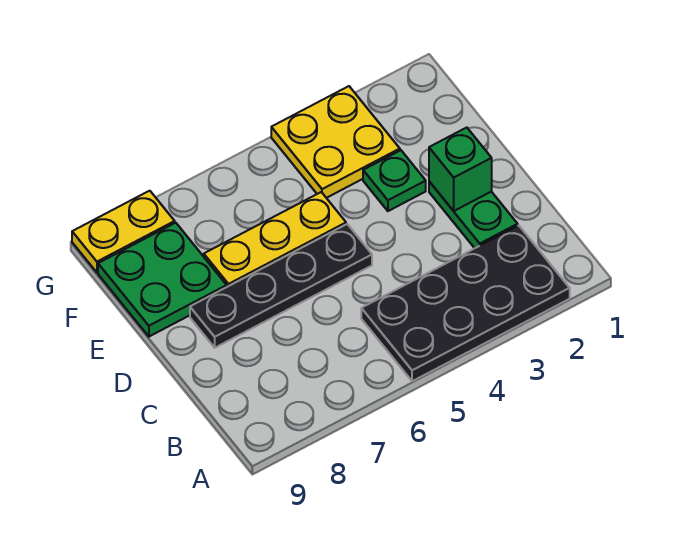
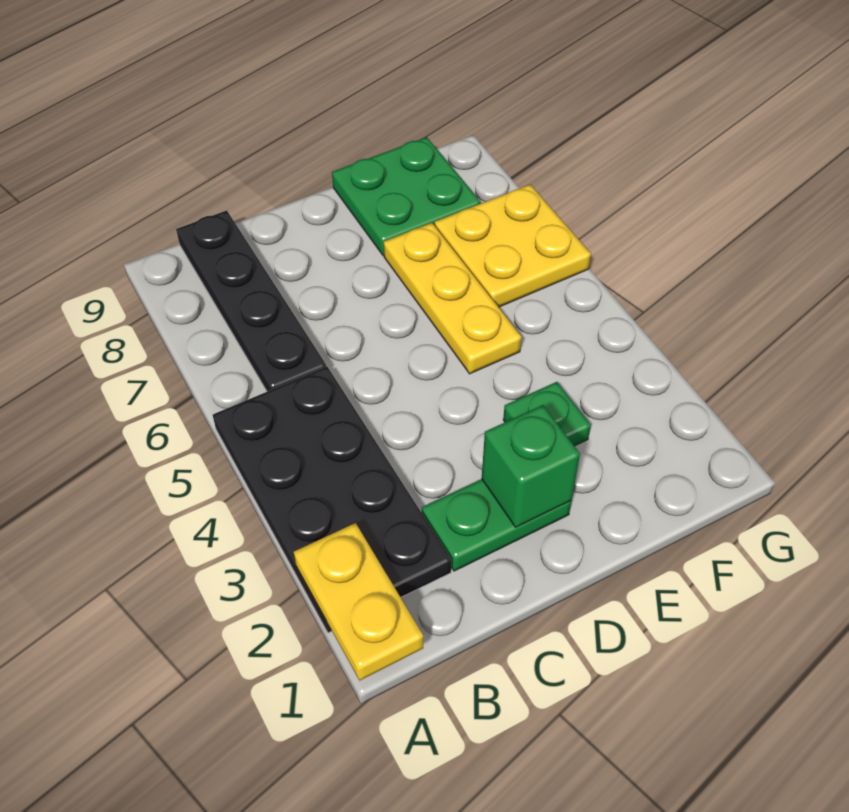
black plate D5:D8 level 1 -> black plate B6:B9 level 1
yellow plate F3:G4 level 1 -> yellow plate F6:G7 level 1
yellow plate G8:G9 level 1 -> yellow plate A1:A2 level 2

